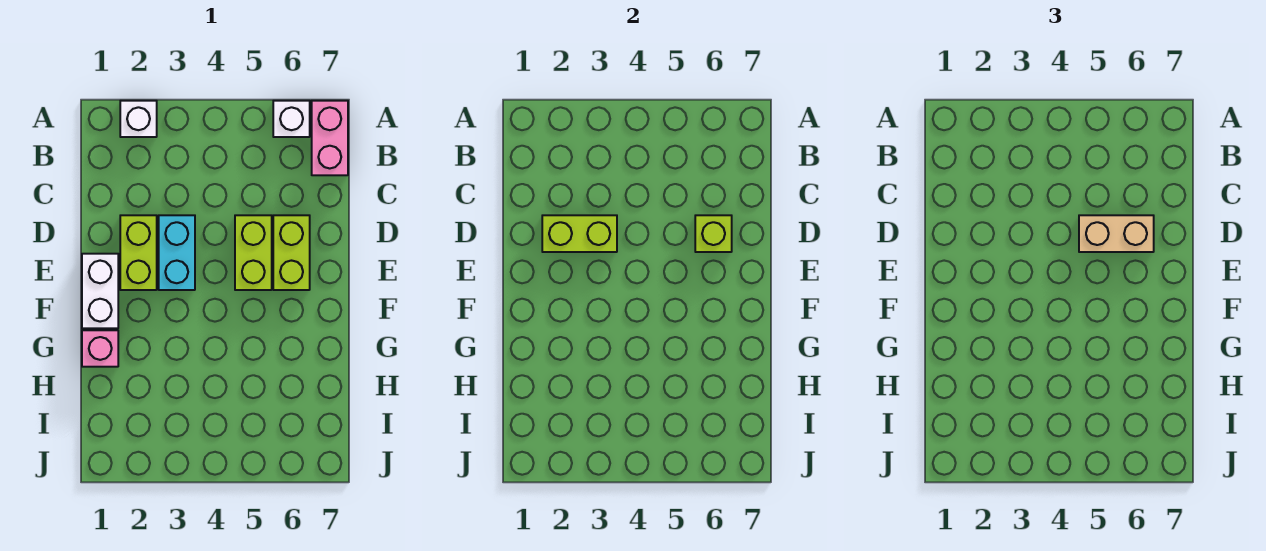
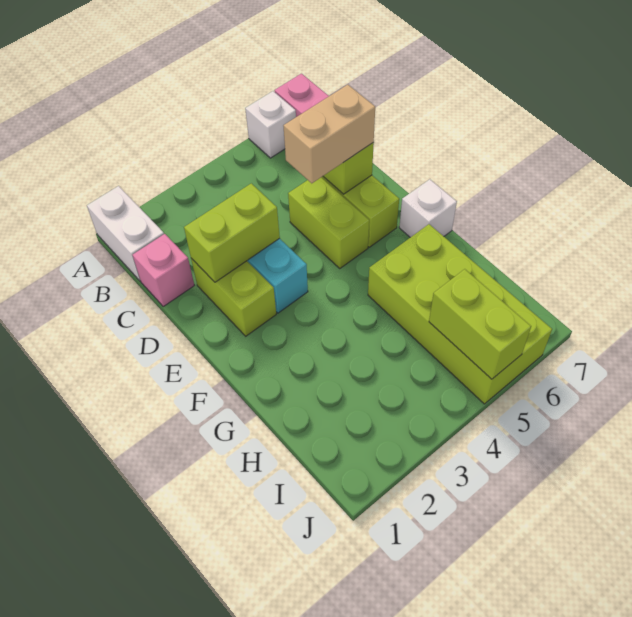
white brick A2 level 1 -> white brick F7 level 1
white brick E1:F1 level 1 -> white brick A1:B1 level 1
pink brick G1 level 1 -> pink brick C1 level 1
none -> lime brick G5:J6 level 1
none -> lime brick I5:J5 level 2

